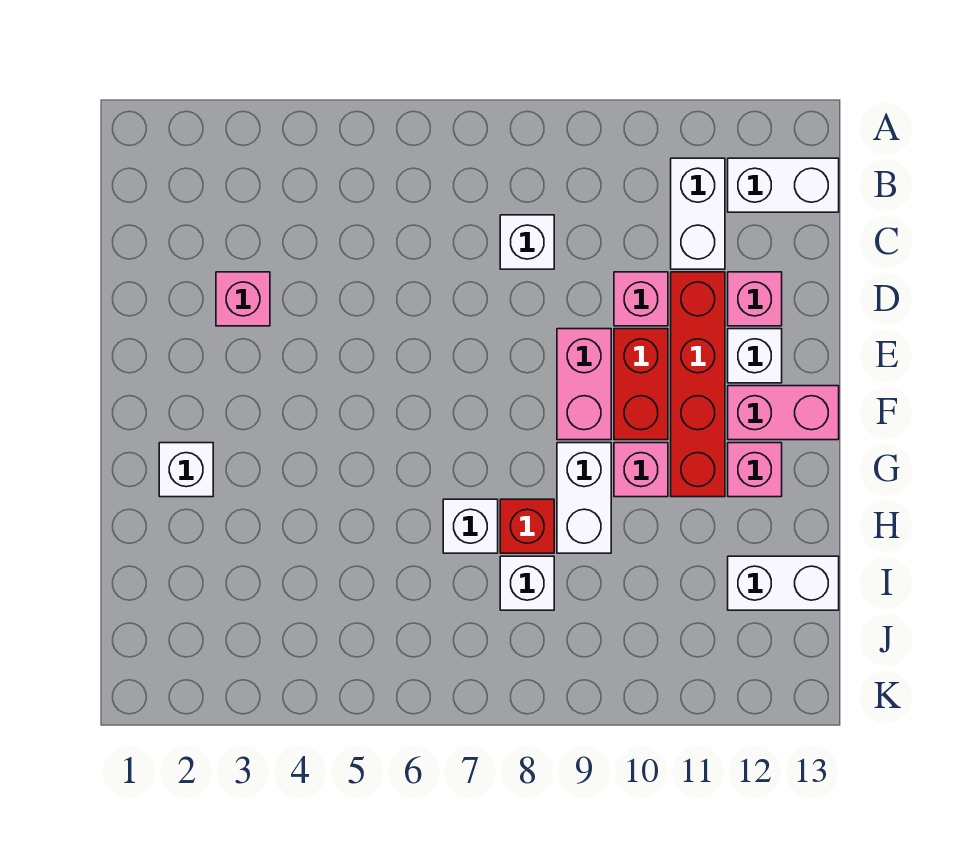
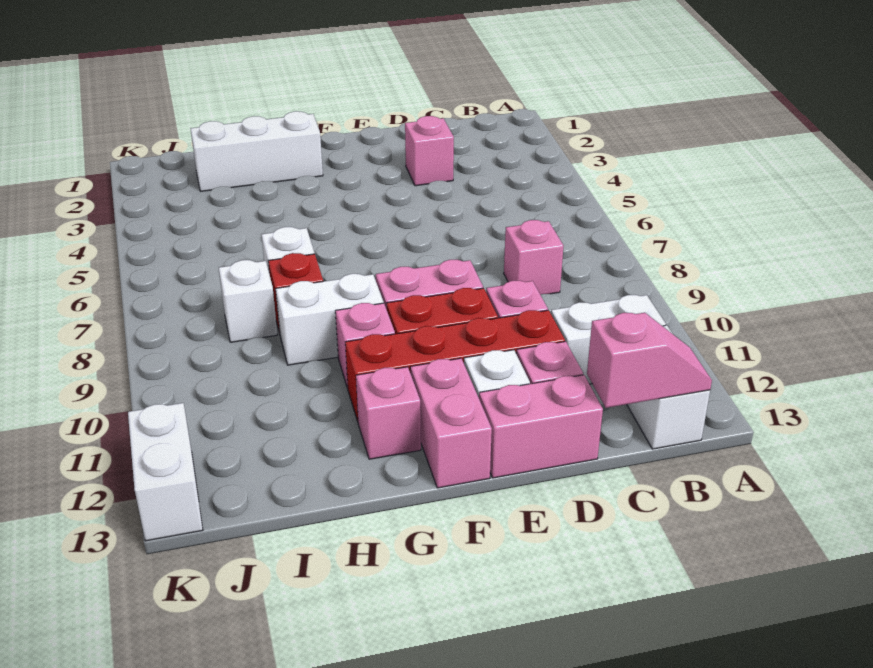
none -> pink slope B13:C13 level 2 top C
white brick C8 level 1 -> pink brick C8 level 1
none -> pink brick D13:E13 level 1
white brick G2 level 1 -> white brick G2:I2 level 1
white brick I12:I13 level 1 -> white brick K12:K13 level 1

